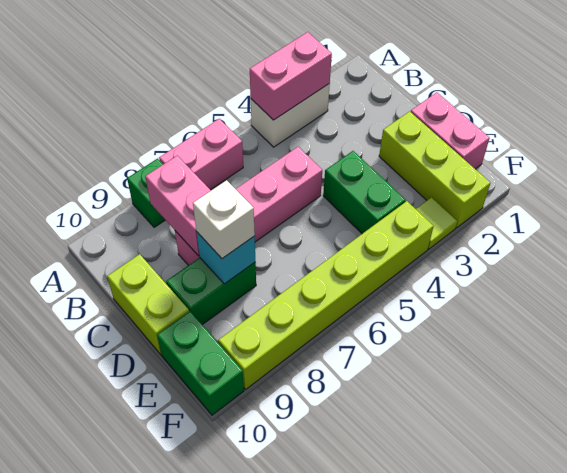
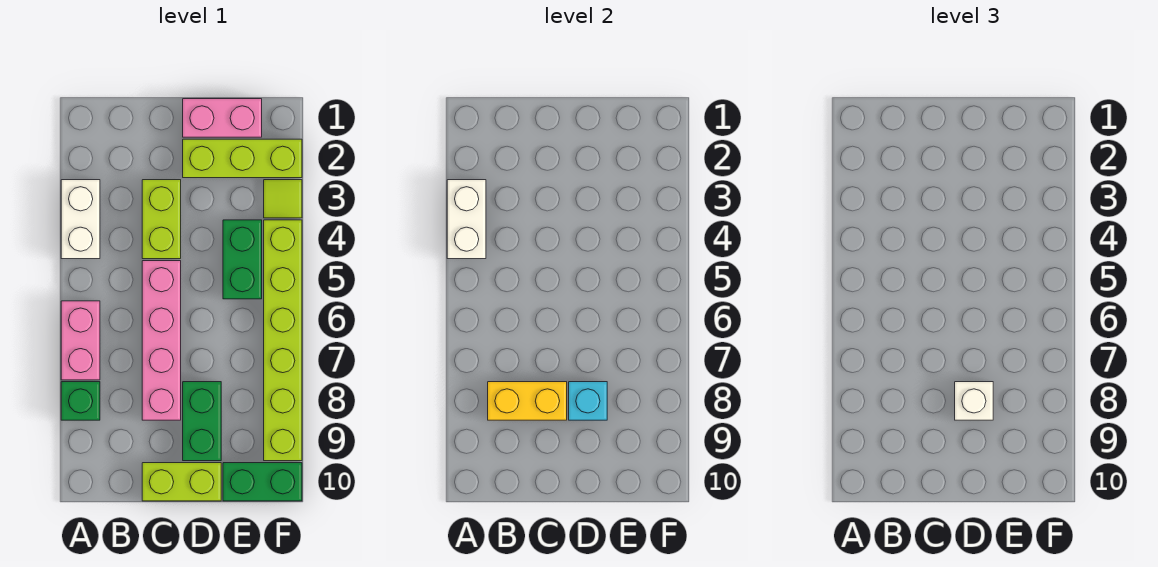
pink brick A3:A4 level 2 -> white brick A3:A4 level 2
pink brick B8:C8 level 2 -> yellow brick B8:C8 level 2
none -> lime brick C3:C4 level 1
green brick D4:E4 level 1 -> green brick E4:E5 level 1

